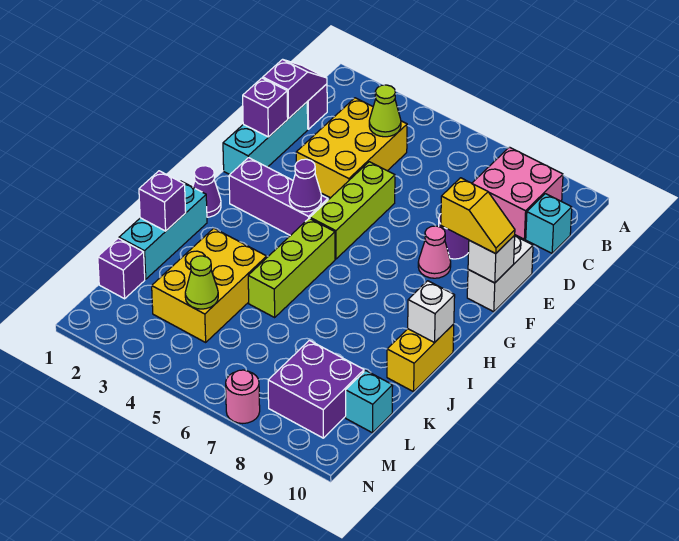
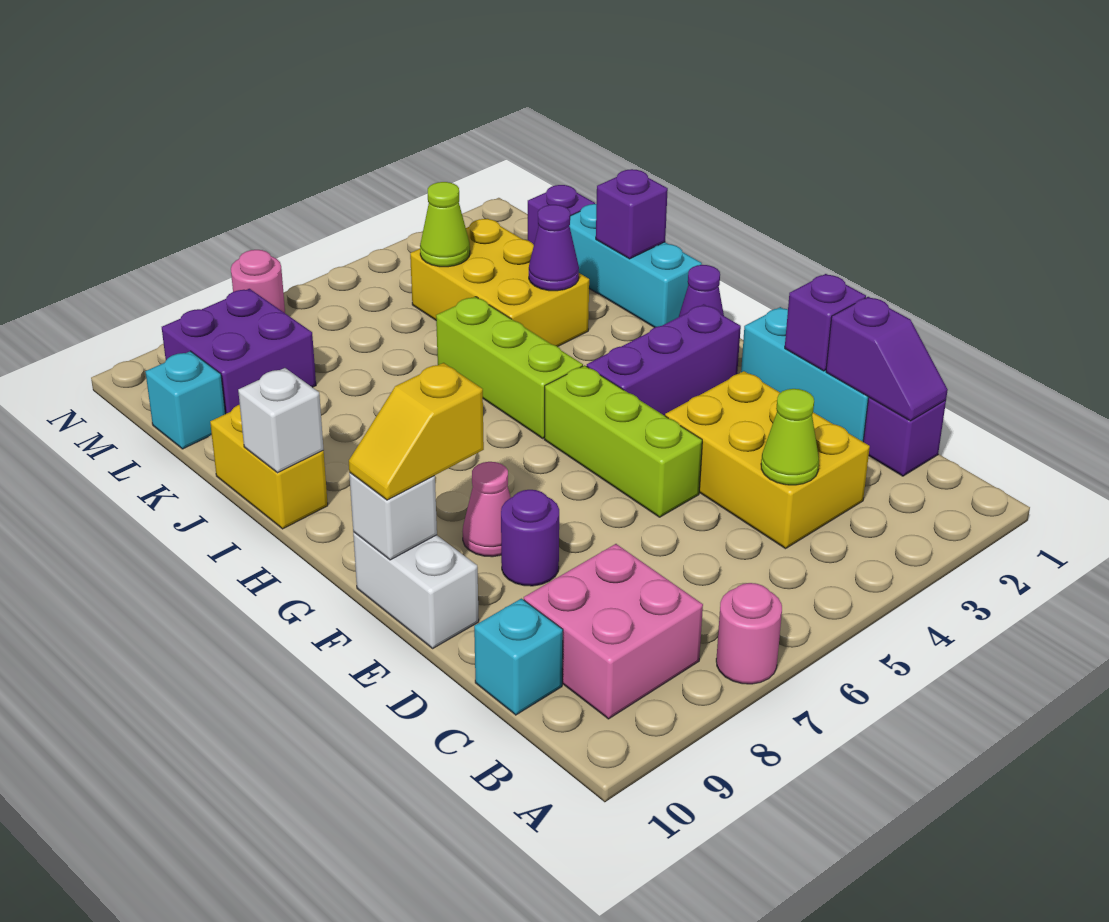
none -> pink round brick A7 level 1
purple cone G4 level 2 -> purple cone J3 level 2

